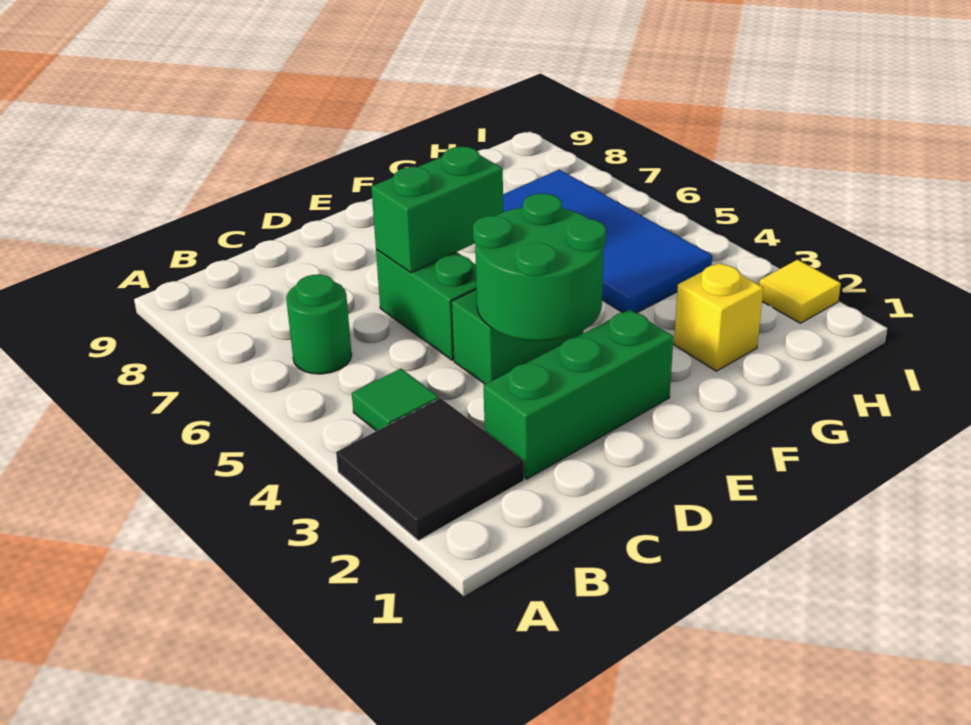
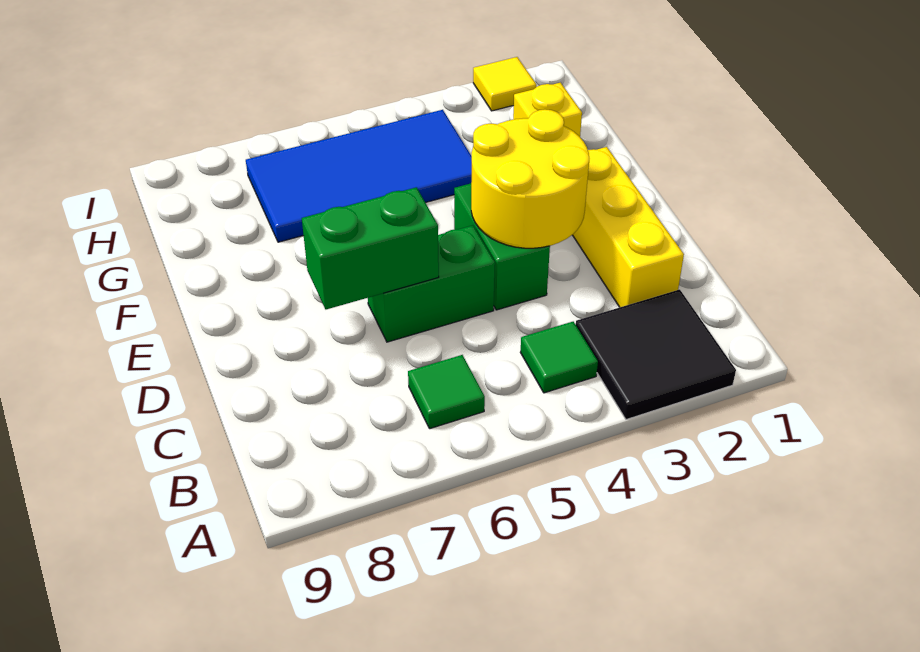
green round brick B6 level 1 -> green tile B6 level 1
green brick C2:E2 level 1 -> yellow brick C2:E2 level 1
green round brick D3:E4 level 2 -> yellow round brick D3:E4 level 2
green brick D6:E6 level 2 -> green brick D6:D7 level 2

